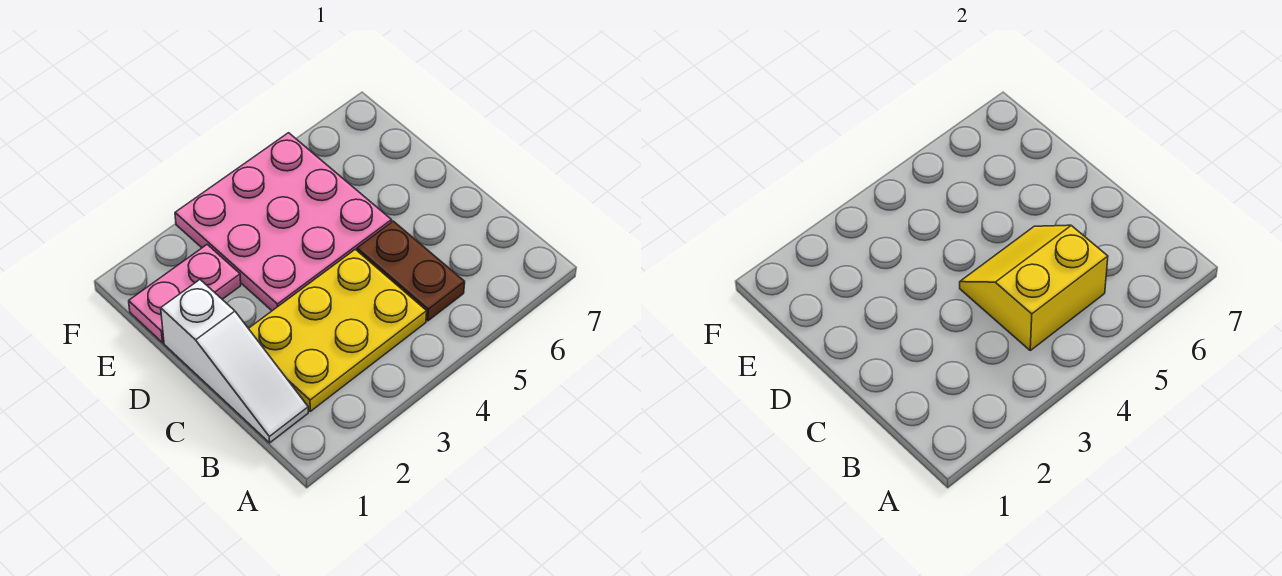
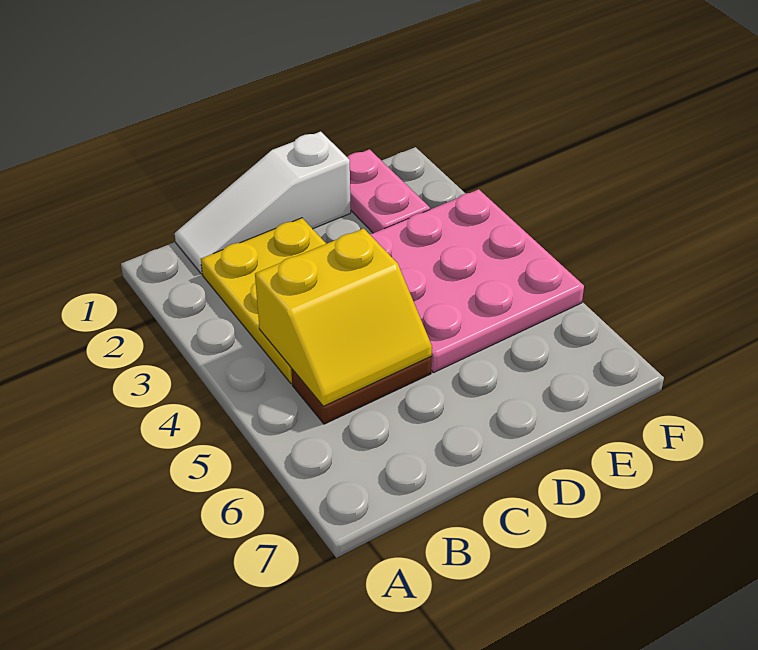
yellow slope B4:C5 level 2 top B -> yellow slope B4:C5 level 2 top 4

